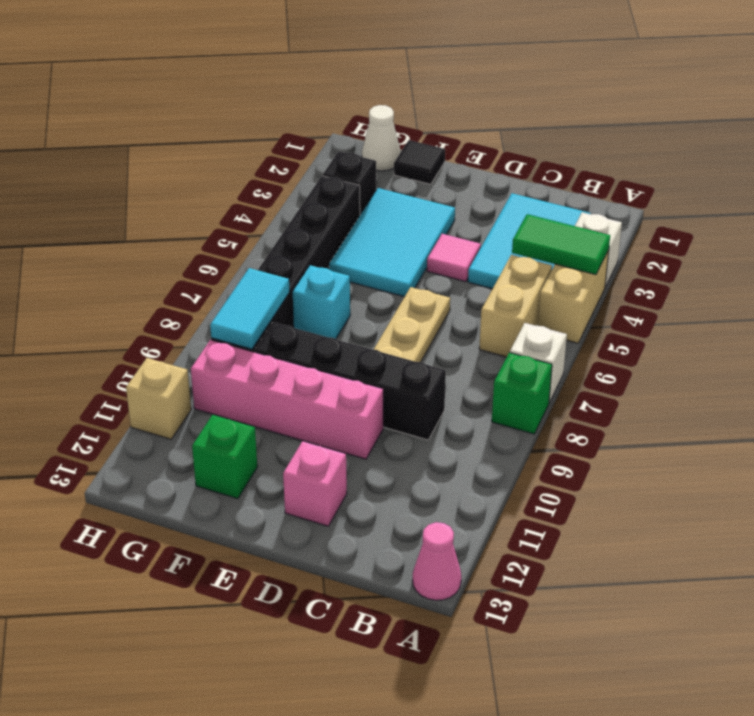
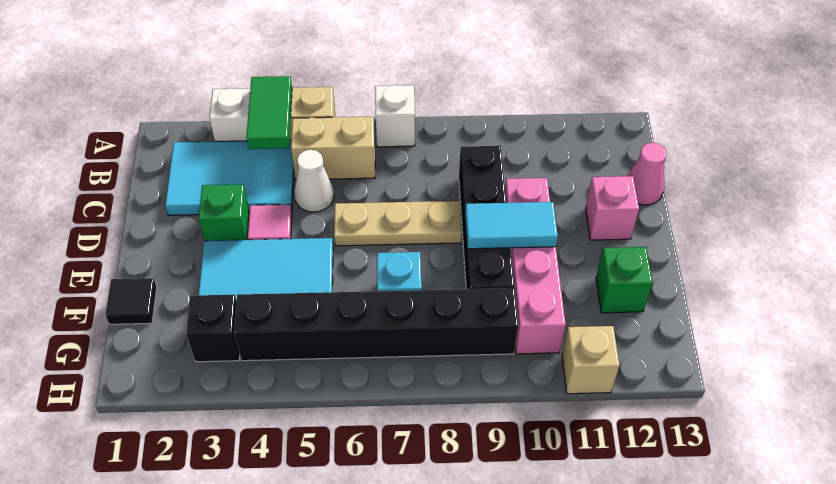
green brick A8 level 1 -> green brick D3 level 1
pink cone A13 level 1 -> pink cone C13 level 1
white cone G1 level 1 -> white cone C5 level 1
cyan tile G8:G9 level 2 -> cyan tile E9:E10 level 2

